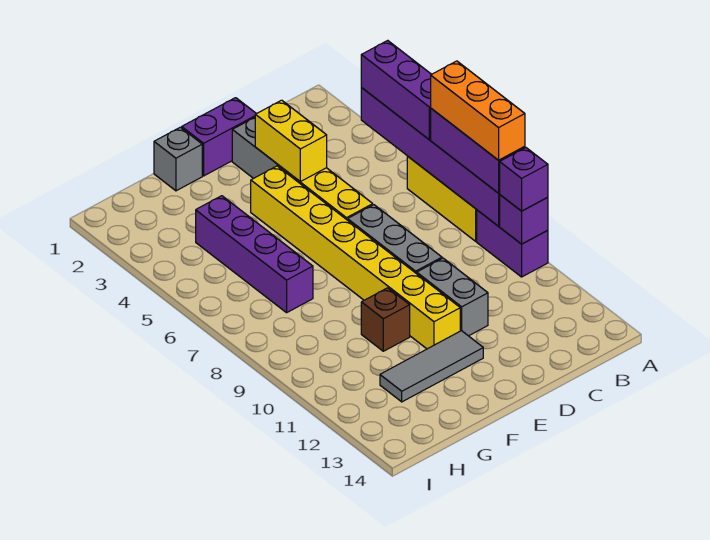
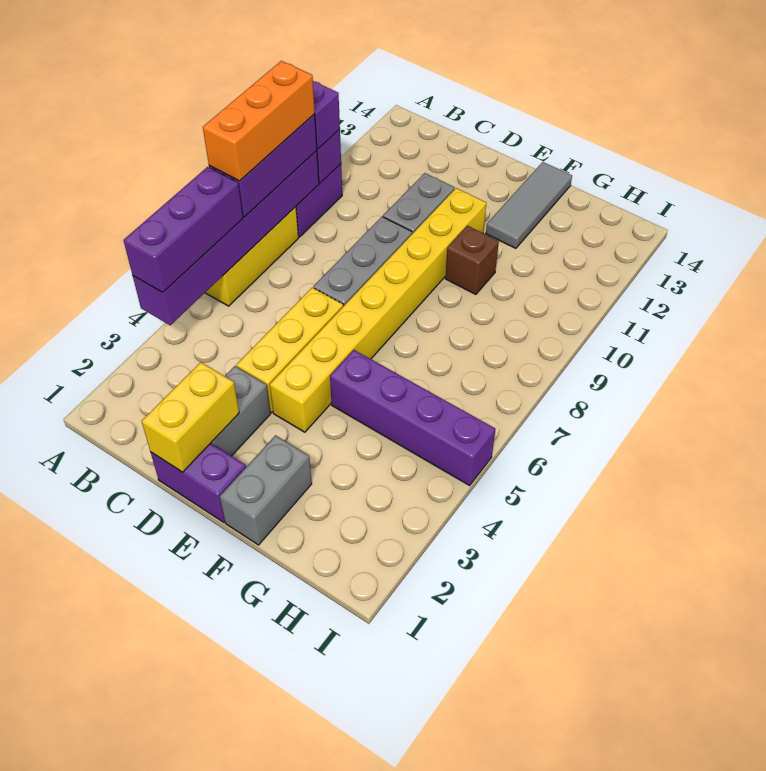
yellow brick D3:D4 level 2 -> yellow brick D1:D2 level 2
grey tile E12:G12 level 1 -> grey tile F12:F14 level 1
grey brick F1 level 1 -> grey brick F1:F2 level 1
purple brick G4:G7 level 1 -> purple brick F5:I5 level 1

